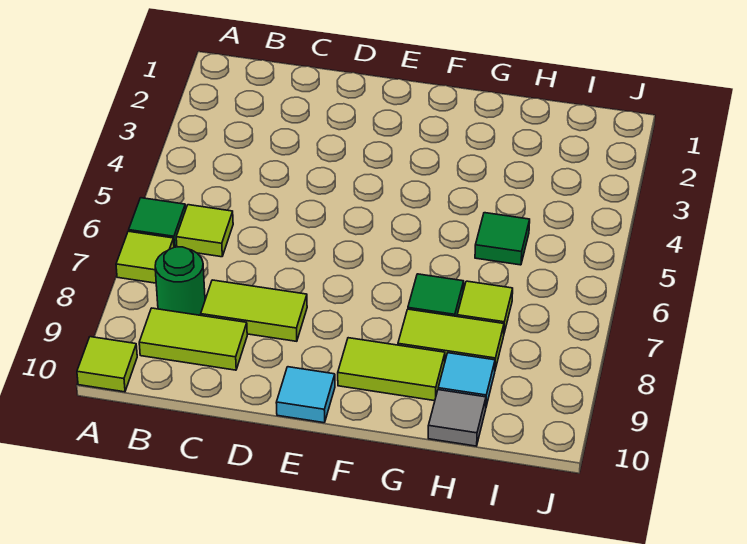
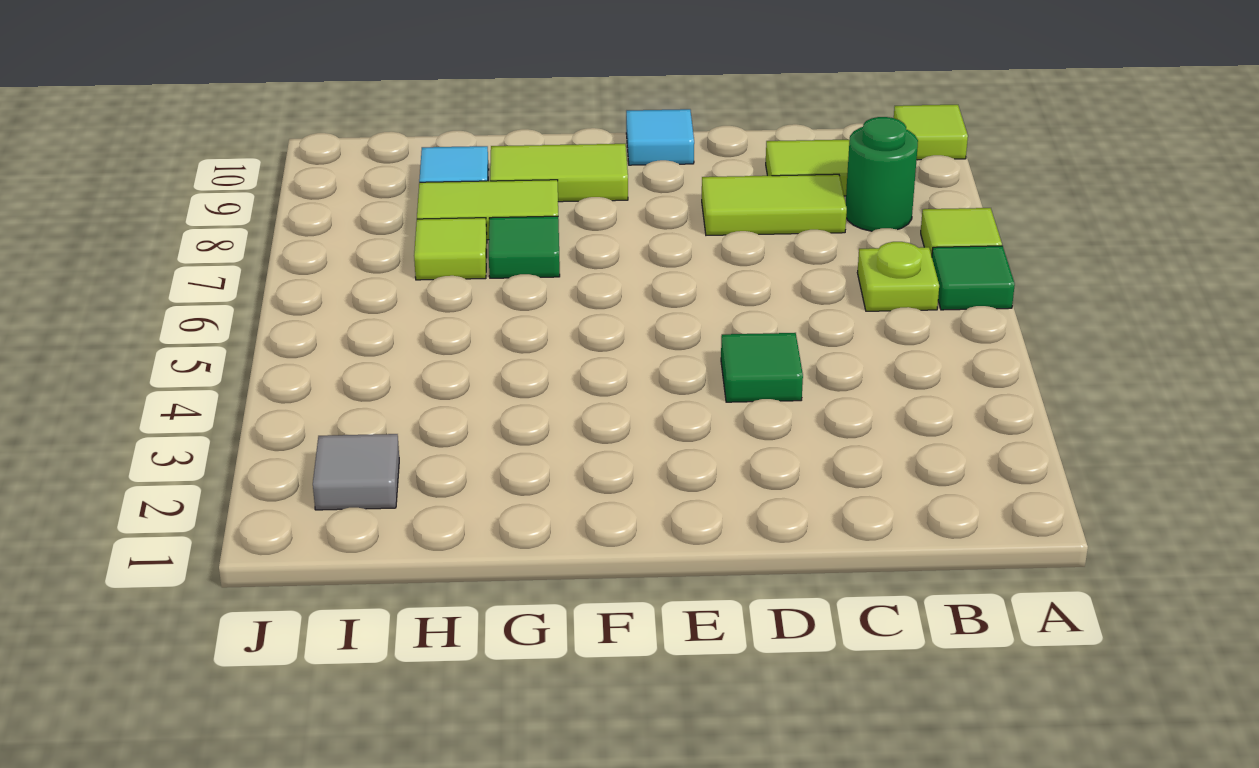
lime tile B6 level 1 -> lime plate B6 level 1
green tile H5 level 1 -> green tile D4 level 1
grey tile H10 level 1 -> grey tile I2 level 1

